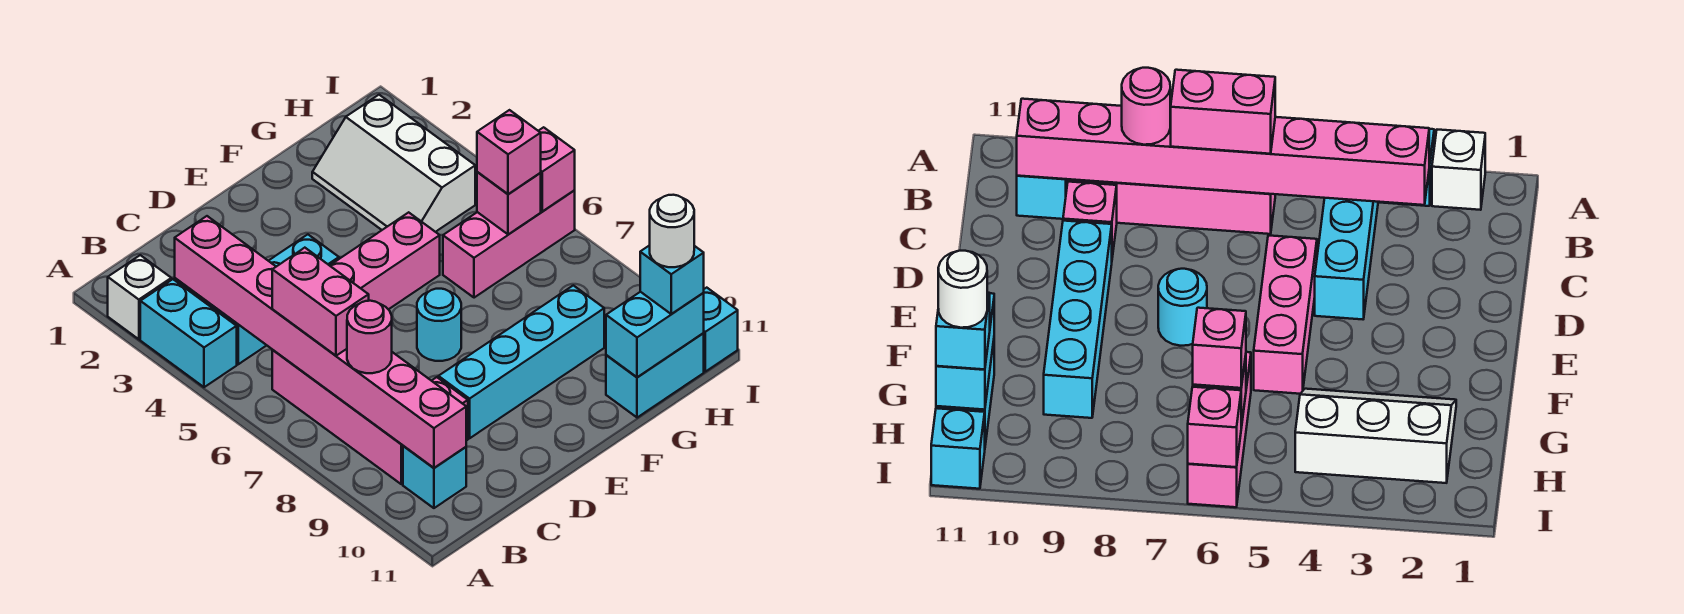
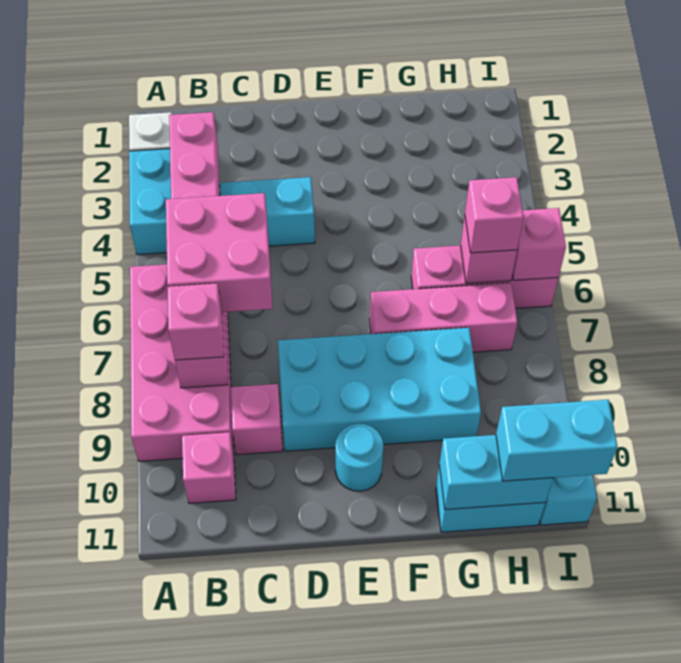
pink brick B3:B10 level 2 -> pink brick B3:B8 level 2
pink brick B6:B9 level 1 -> pink brick A6:B9 level 1
pink brick B6:B7 level 3 -> pink brick B6:C7 level 3
pink round brick B8 level 3 -> pink brick B8 level 3
cyan brick B10 level 1 -> pink brick B10 level 1
pink brick D5:F5 level 1 -> pink brick F7:H7 level 1
cyan brick D9:G9 level 1 -> cyan brick D8:G9 level 1
cyan round brick E7 level 1 -> cyan round brick E10 level 1
white slope G2:H4 level 1 top H -> none
cyan brick H11 level 3 -> cyan brick H11:I11 level 3
white round brick H11 level 4 -> none

